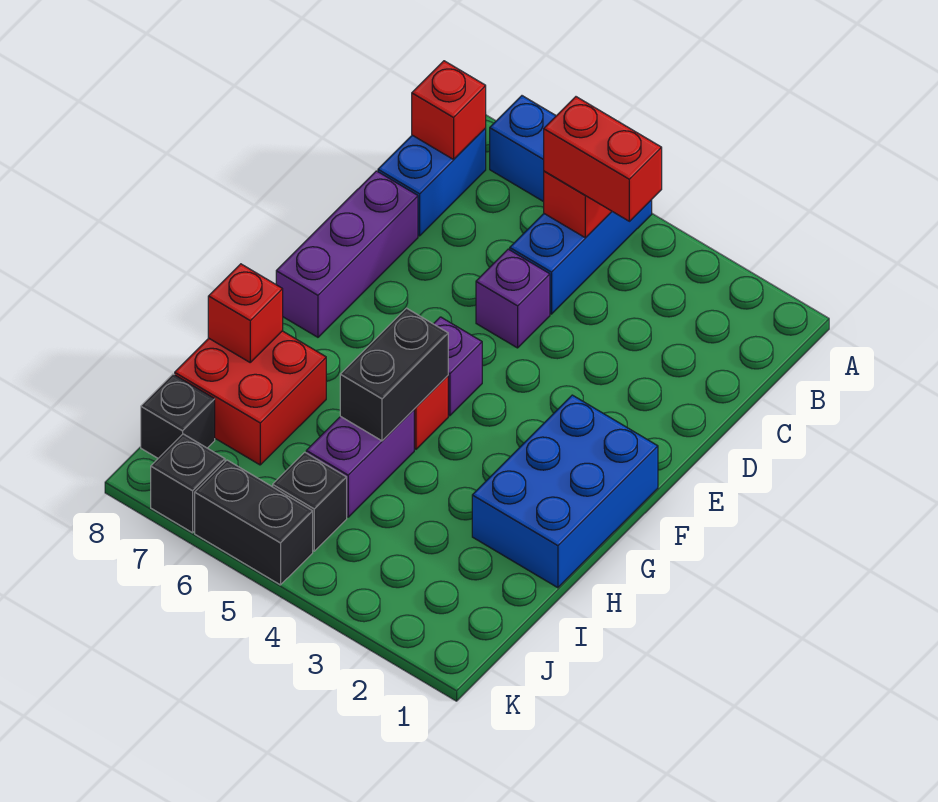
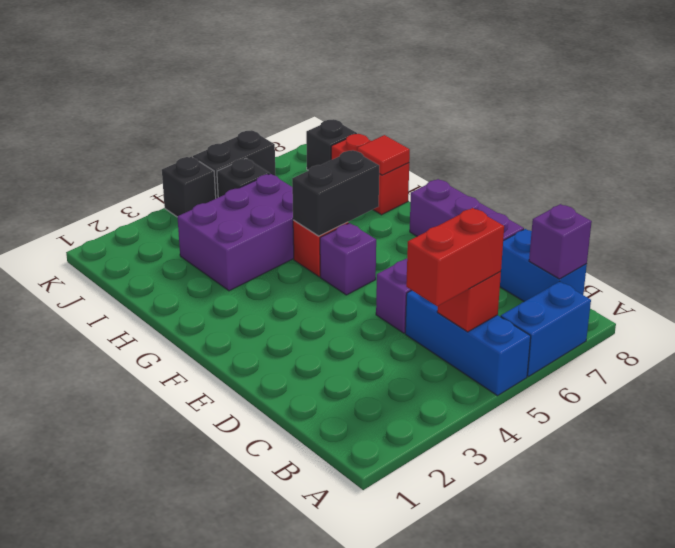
red brick B8 level 2 -> purple brick B8 level 2
blue brick F1:H2 level 1 -> none
black brick G5:H5 level 2 -> black brick G5:G6 level 2
purple brick H5:I5 level 1 -> purple brick H3:I5 level 1
red brick H7:I8 level 1 -> red brick H8:I8 level 1
red brick H8 level 2 -> red tile H8 level 2
black brick K7 level 1 -> black brick K4 level 1

